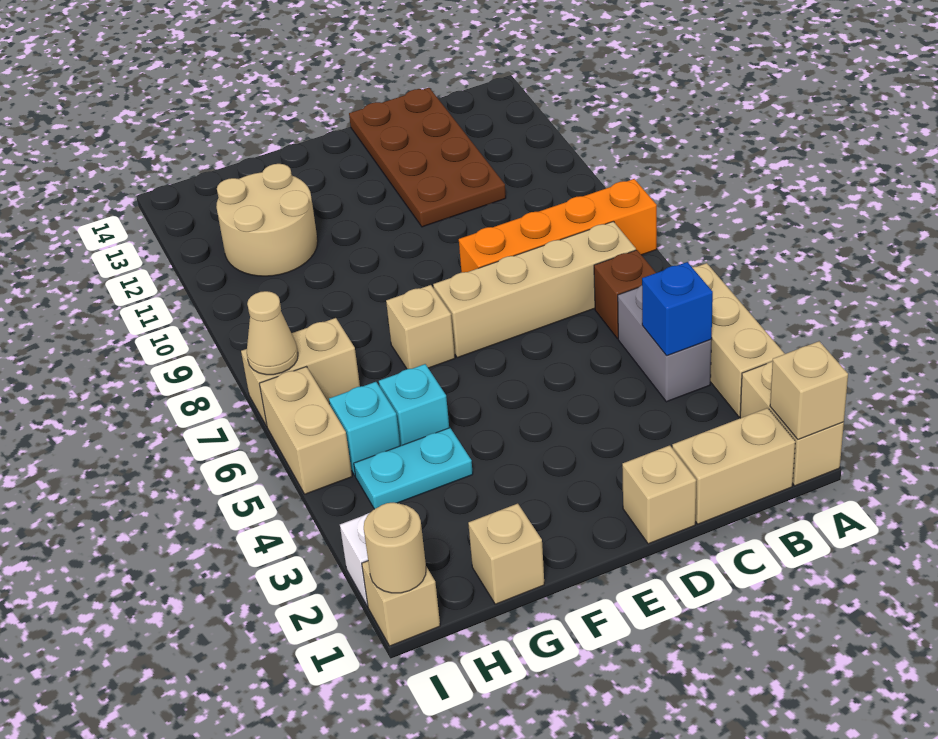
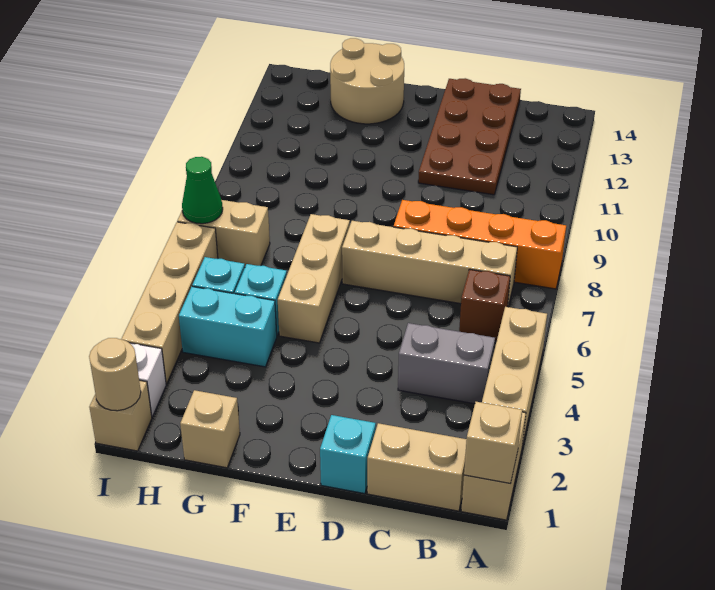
grey brick B4:B5 level 1 -> grey brick B4:C4 level 1
blue brick B4 level 2 -> none
tan brick D1 level 1 -> cyan brick D1 level 1
tan brick F7 level 1 -> tan brick F5:F7 level 1
cyan plate G4:H4 level 1 -> cyan brick G4:H4 level 1
tan round brick G11:H12 level 1 -> tan round brick F13:G14 level 1
tan brick I5:I6 level 1 -> tan brick I3:I6 level 1
tan cone I7 level 2 -> green cone I7 level 2

